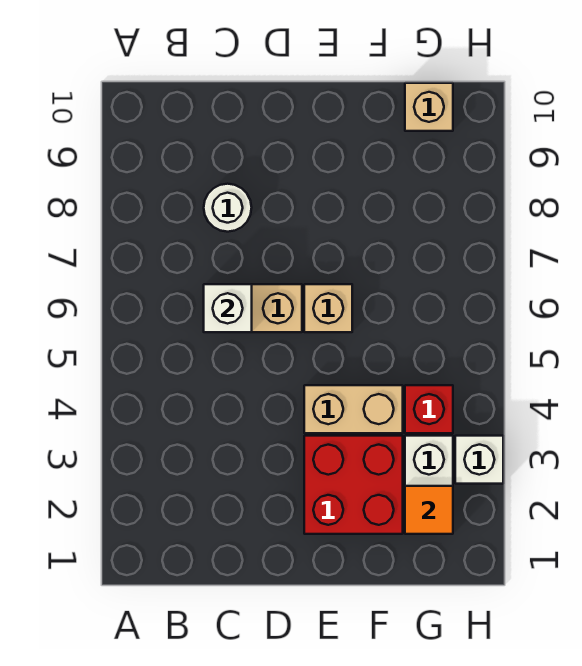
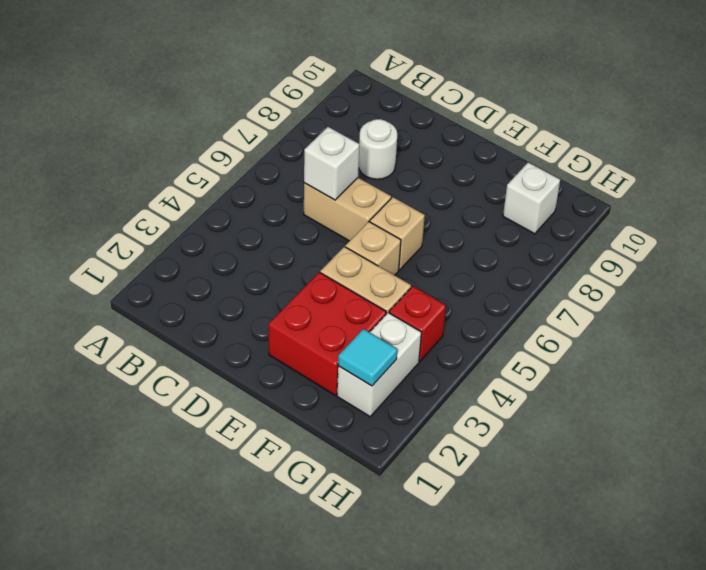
orange tile G2 level 2 -> cyan tile G2 level 2
tan brick G10 level 1 -> tan brick E5 level 1
white brick H3 level 1 -> white brick G9 level 1

